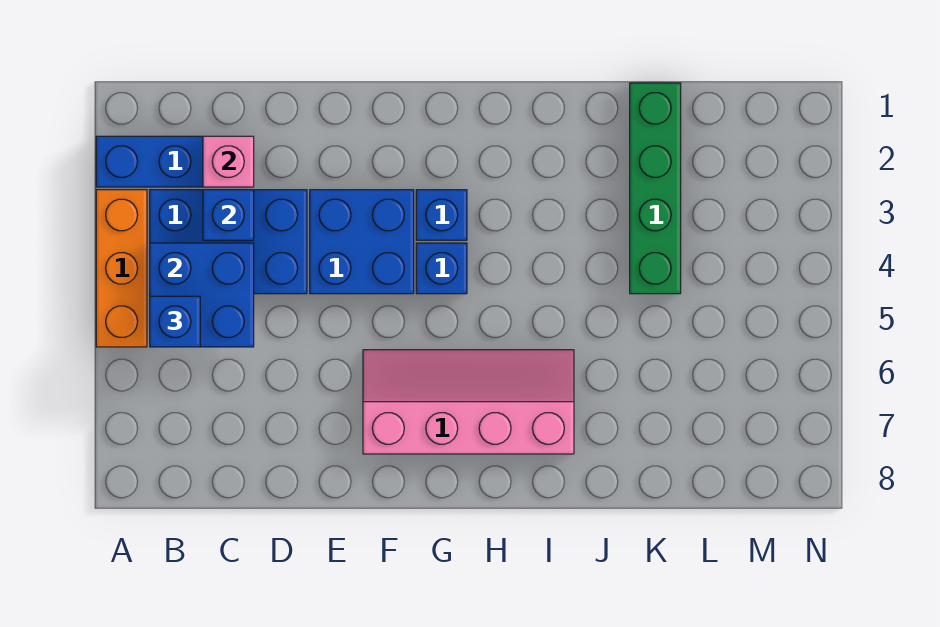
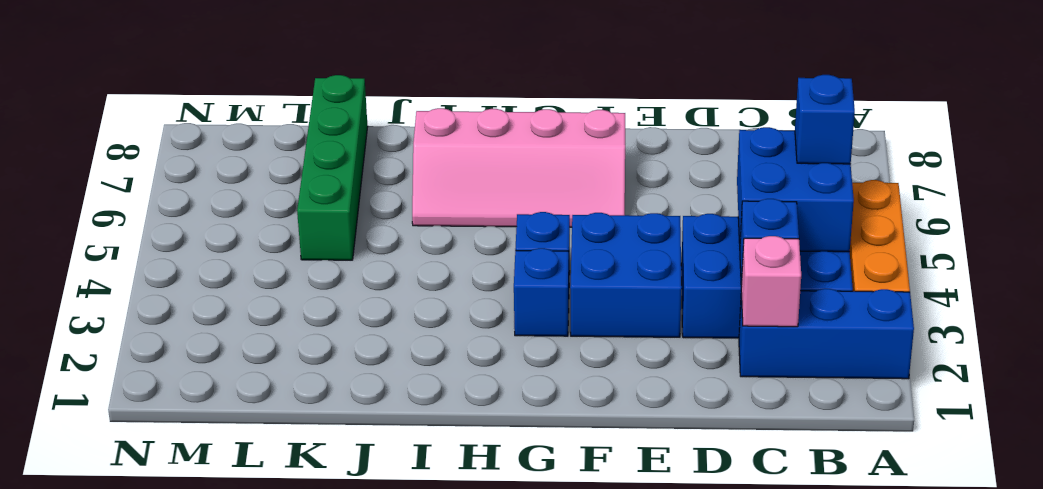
green brick K1:K4 level 1 -> green brick K5:K8 level 1

